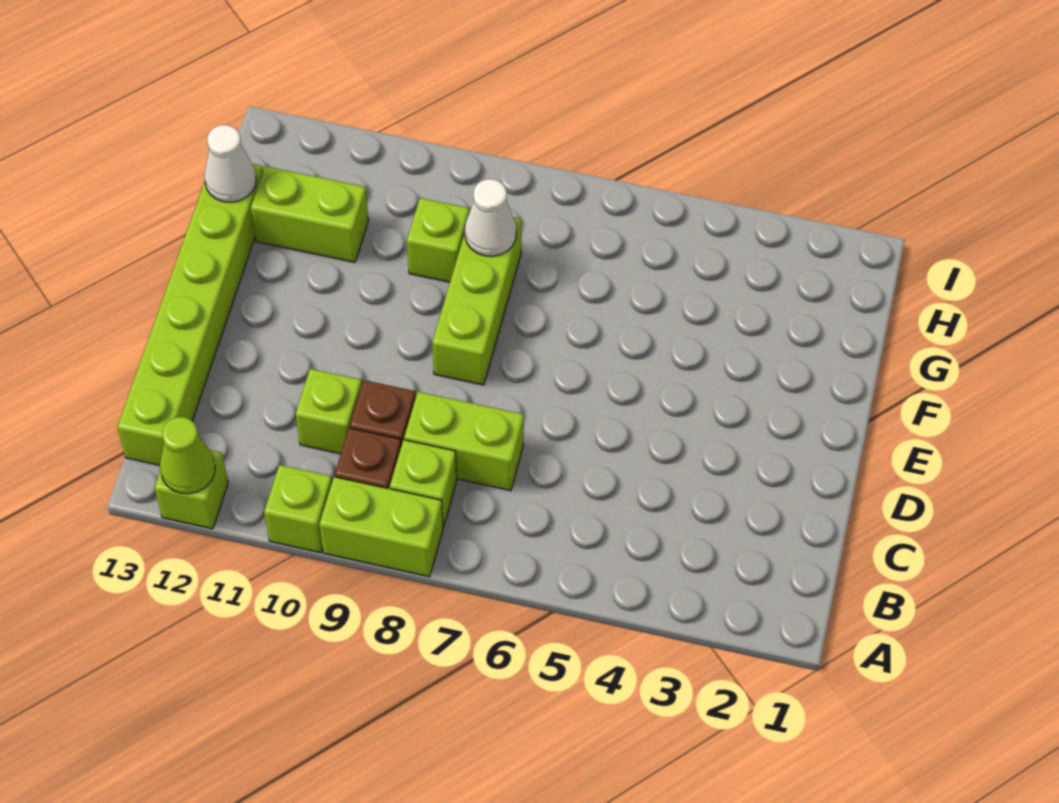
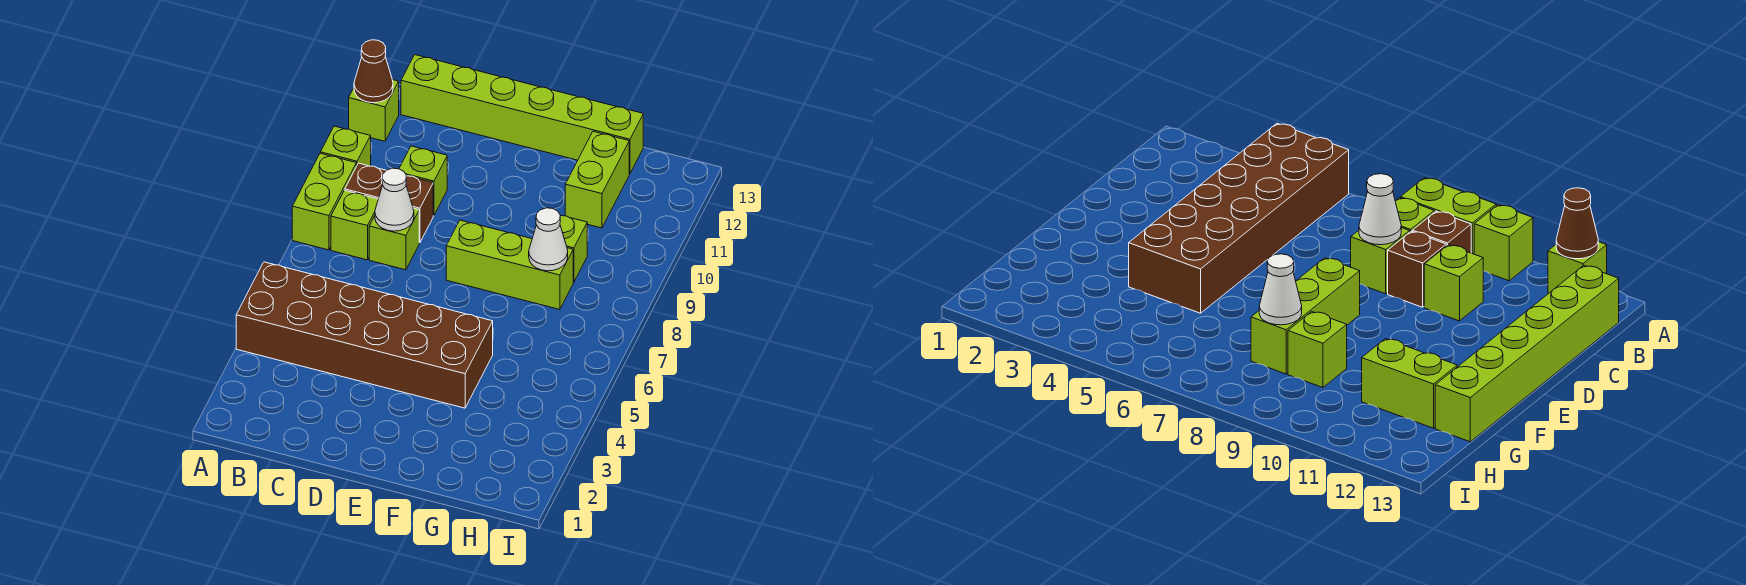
none -> brown brick A4:F5 level 1
lime cone A12 level 2 -> brown cone A12 level 2
lime brick C7:C8 level 1 -> lime brick C8 level 1
white cone G13 level 2 -> white cone C8 level 2

